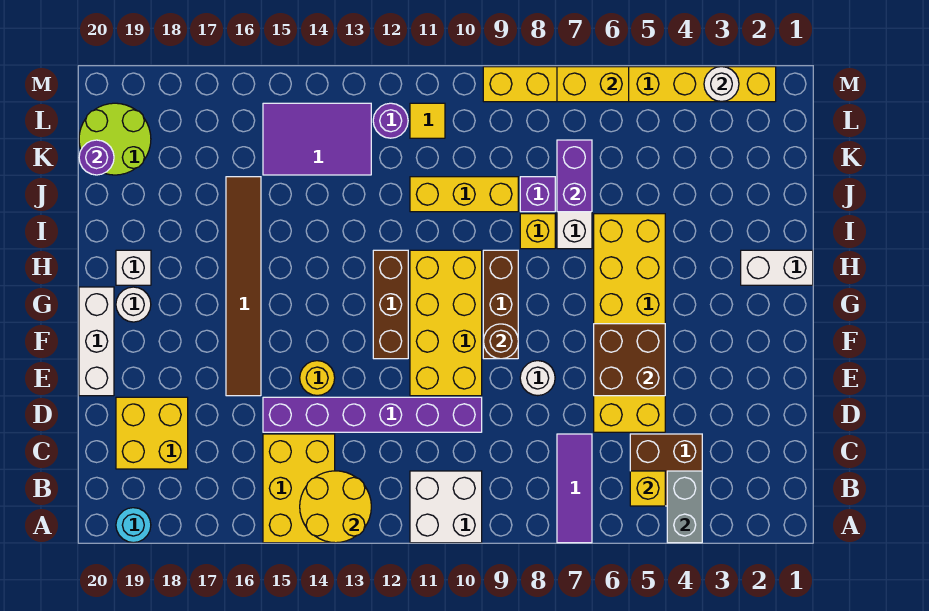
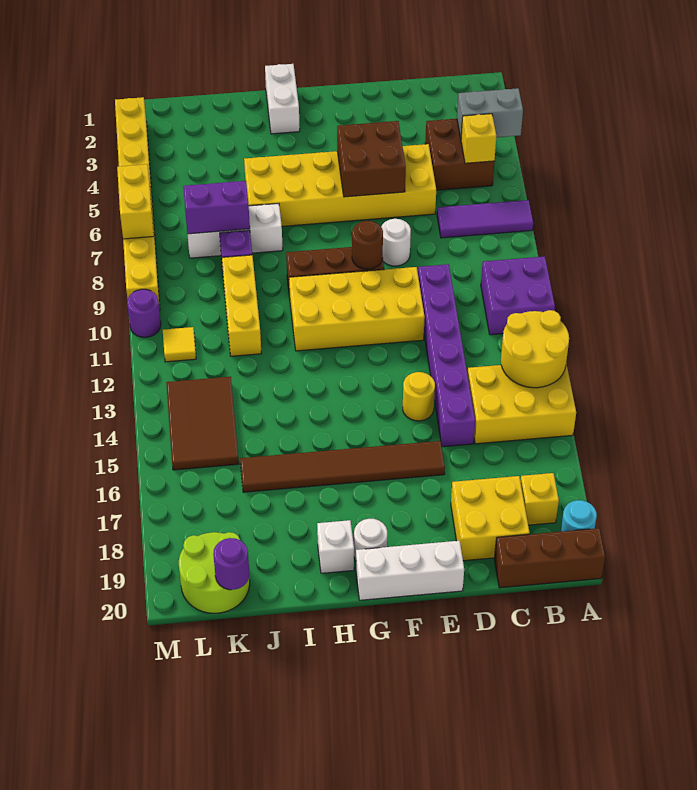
white brick A10:B11 level 1 -> purple brick A10:B11 level 1
brown brick F12:H12 level 1 -> brown brick A20:C20 level 1
yellow brick I8 level 1 -> yellow brick B18 level 1
purple tile K13:L15 level 1 -> brown tile K13:L15 level 1
purple round brick L12 level 1 -> purple round brick M10 level 1
white round brick M3 level 2 -> none

